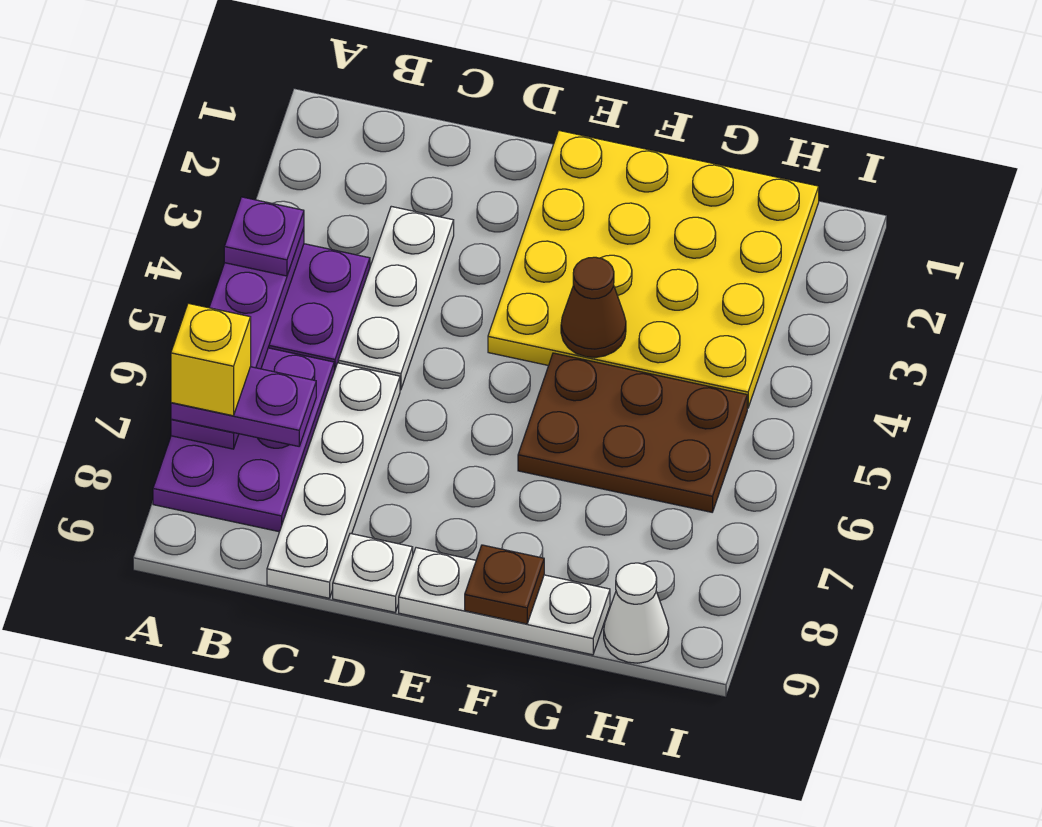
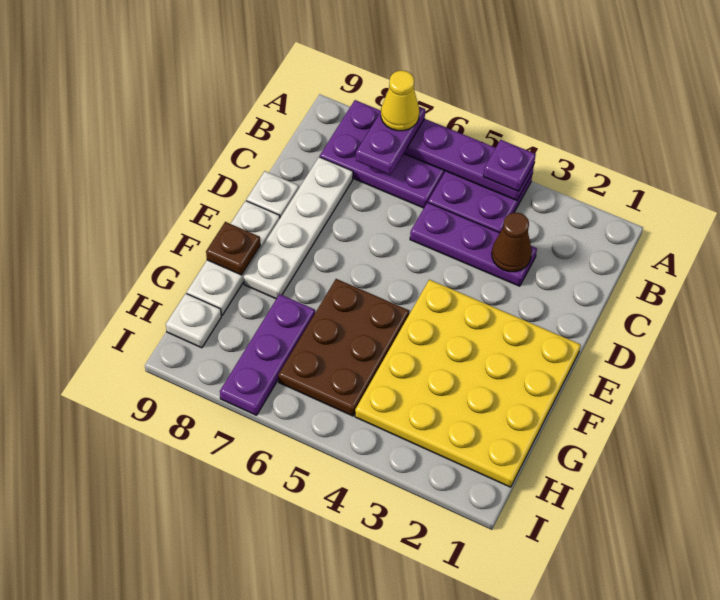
yellow brick A7 level 4 -> yellow cone A7 level 4
white plate C3:C5 level 1 -> purple plate C3:C5 level 1
white plate C6:C9 level 1 -> white plate C8:F8 level 1
brown cone F4 level 2 -> brown cone C3 level 2
none -> purple plate G7:I7 level 1
white cone H9 level 1 -> white plate H9 level 1

